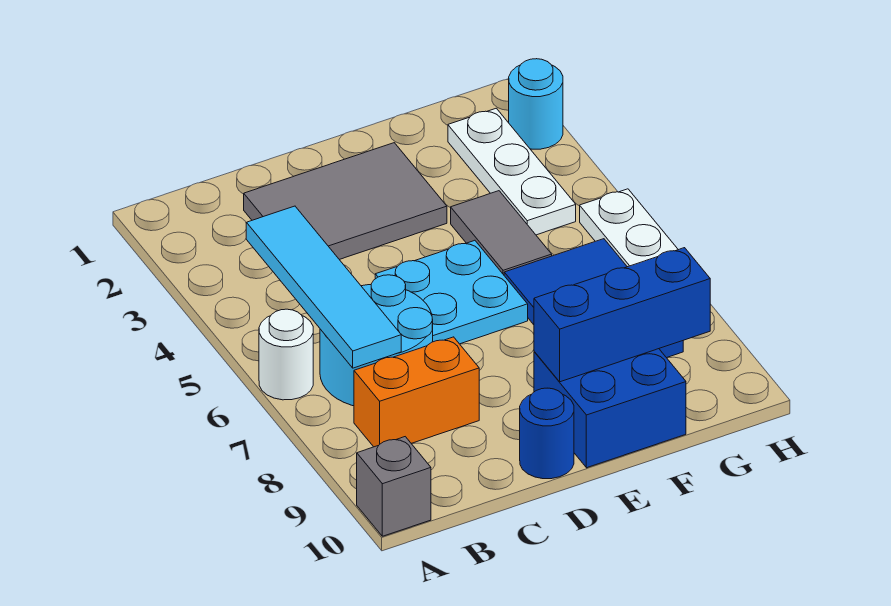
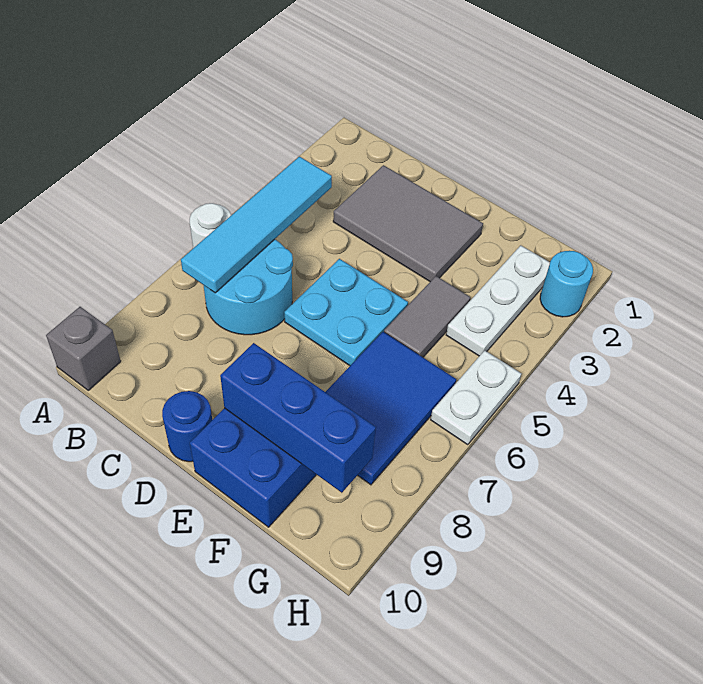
orange brick B8:C8 level 1 -> none

